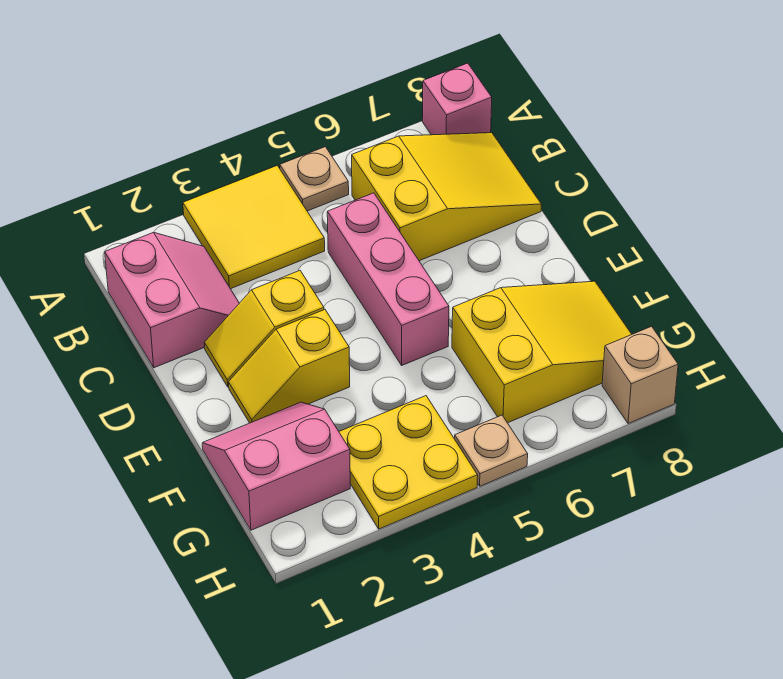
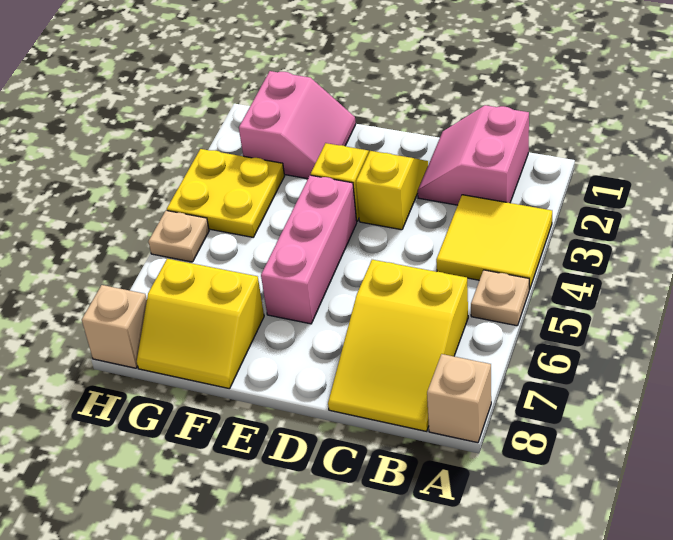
pink brick A8 level 1 -> tan brick A8 level 1
pink slope B1:C2 level 1 top 1 -> pink slope B1:C2 level 1 top B
pink brick C5:E5 level 1 -> pink brick E4:E6 level 1
yellow slope F6:G8 level 1 top 6 -> yellow slope F7:G8 level 1 top 7

